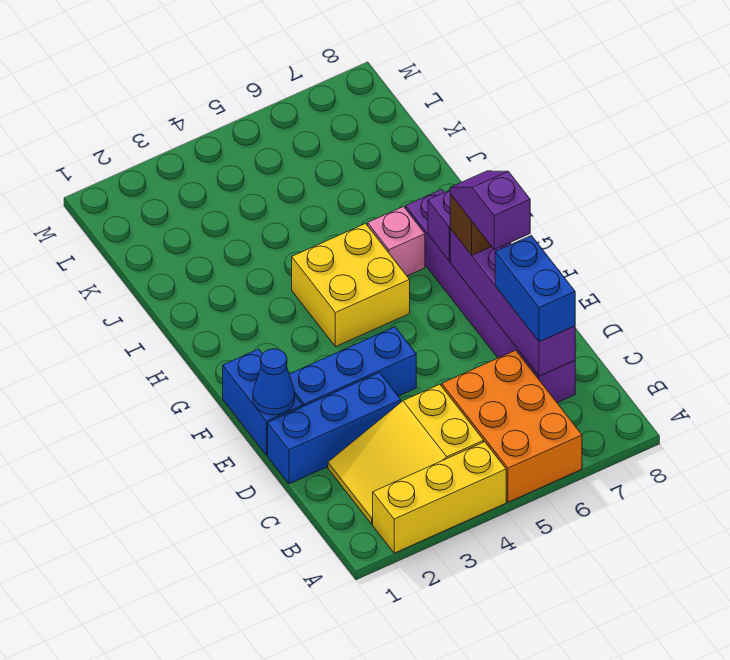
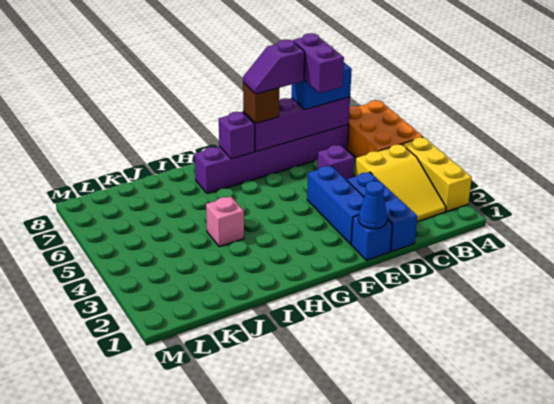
orange brick A5:C6 level 1 -> orange brick A5:B7 level 1
none -> purple brick D5 level 1
none -> purple brick D6:D7 level 4
blue brick E1:F1 level 1 -> blue brick E1 level 1
yellow brick G4:H5 level 1 -> none
pink brick H6 level 1 -> pink brick I4 level 1

